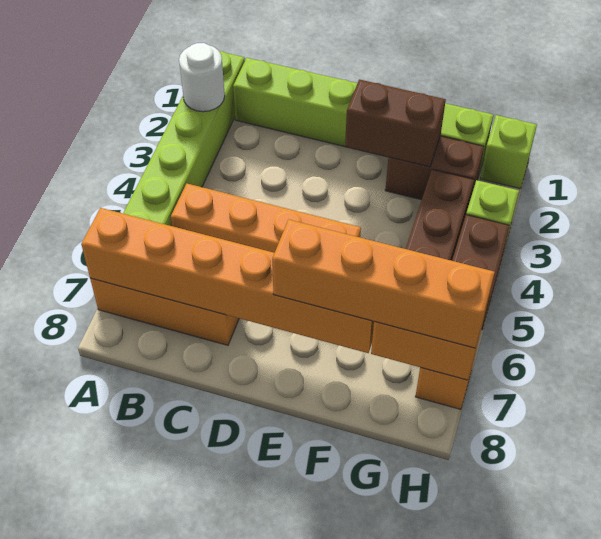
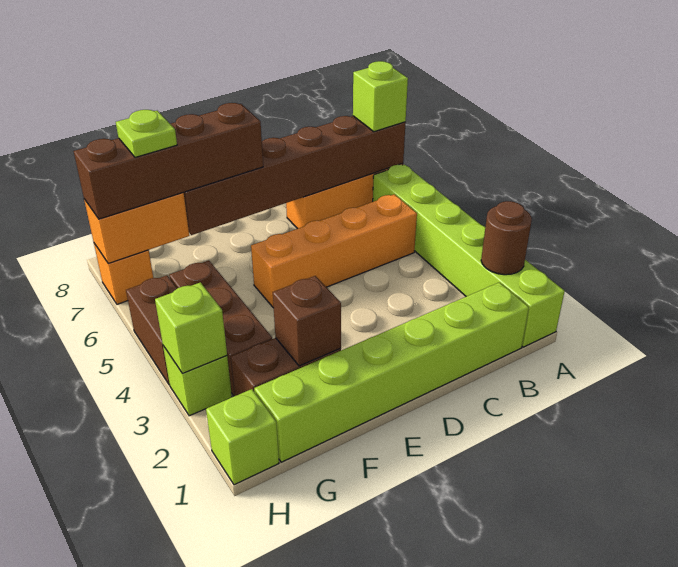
white round brick A2 level 2 -> brown round brick A2 level 2
orange brick A7:F7 level 2 -> brown brick A7:F7 level 2
none -> lime brick A7 level 3
brown brick E2:F2 level 2 -> brown brick F2 level 2
orange brick E7:H7 level 3 -> brown brick E7:H7 level 3
none -> lime plate G7 level 4
none -> lime brick H3 level 2

